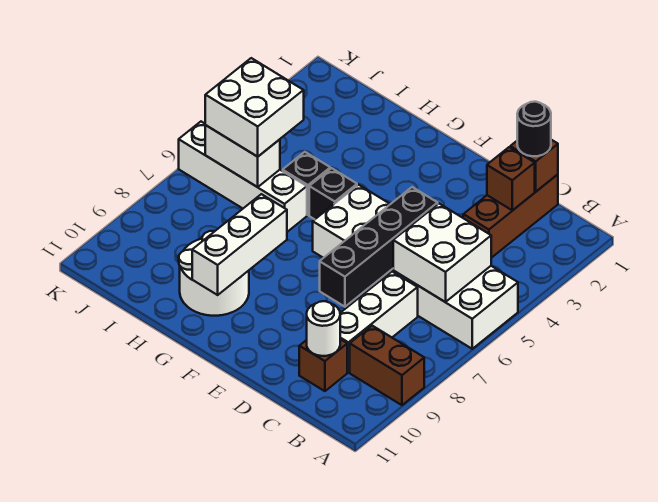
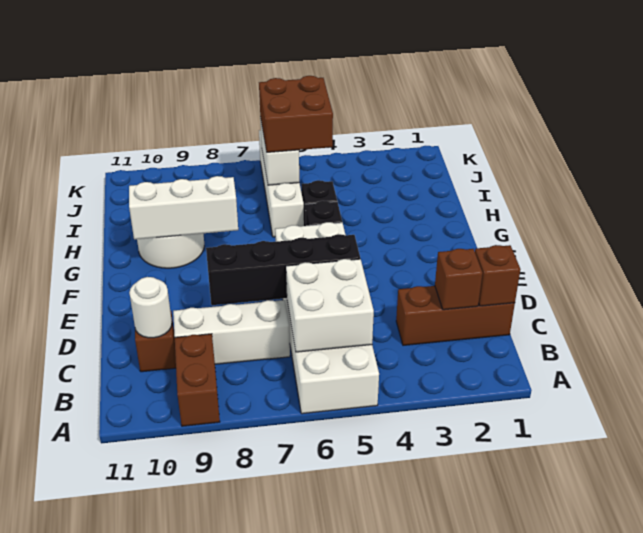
black round brick C1 level 3 -> none
white brick I5:J6 level 3 -> brown brick I5:J6 level 3

